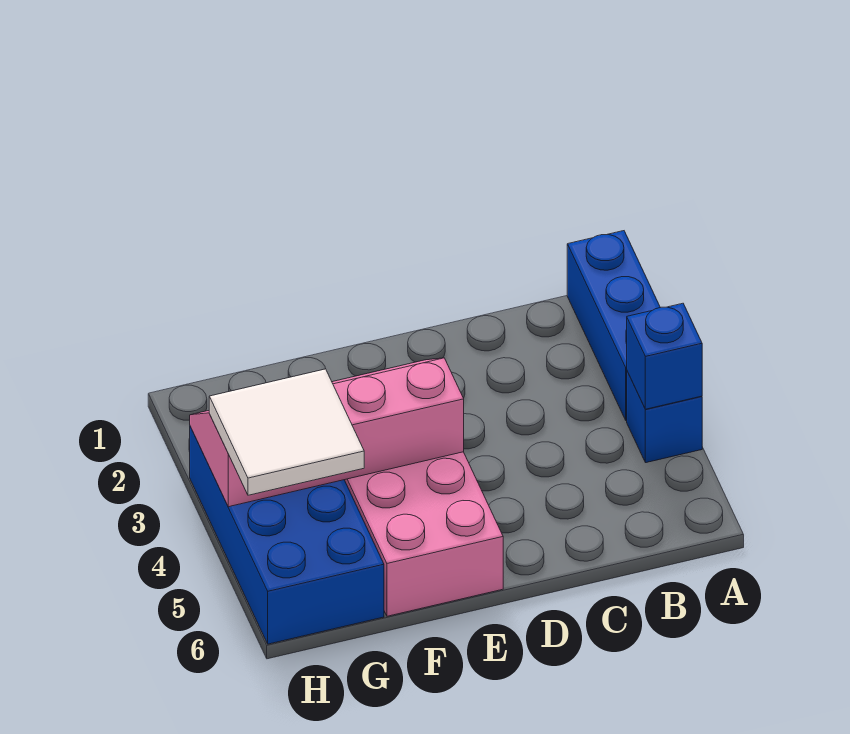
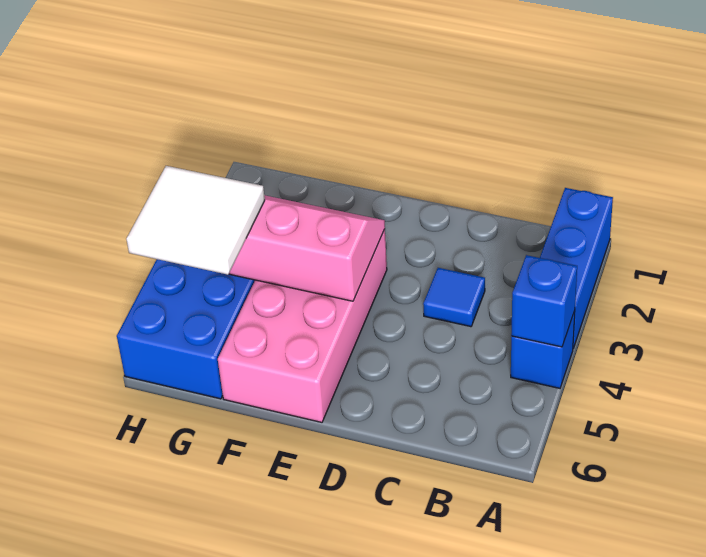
none -> blue tile C3 level 1

